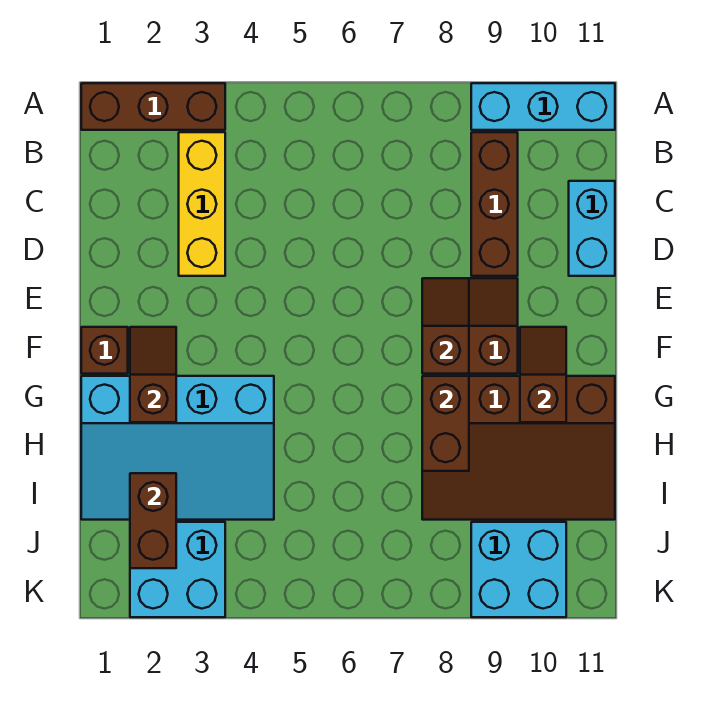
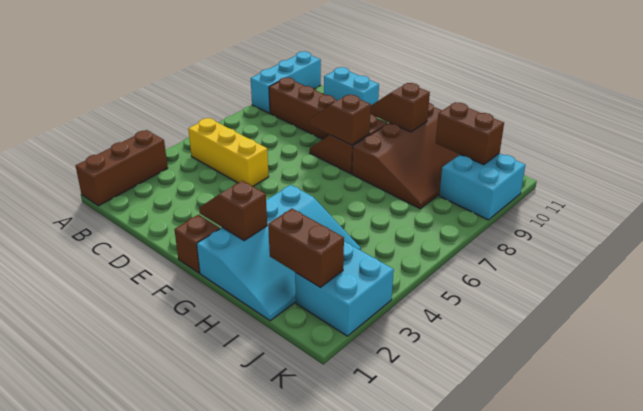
yellow brick B3:D3 level 1 -> yellow brick B5:D5 level 1
brown brick G8:H8 level 2 -> brown brick I10:J10 level 2

